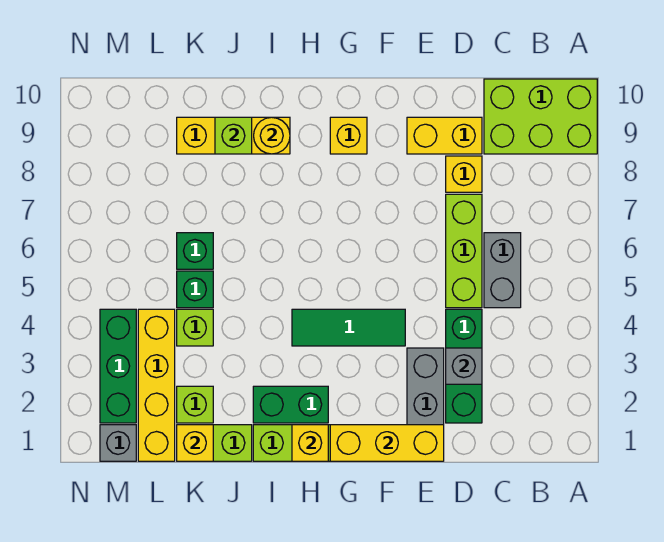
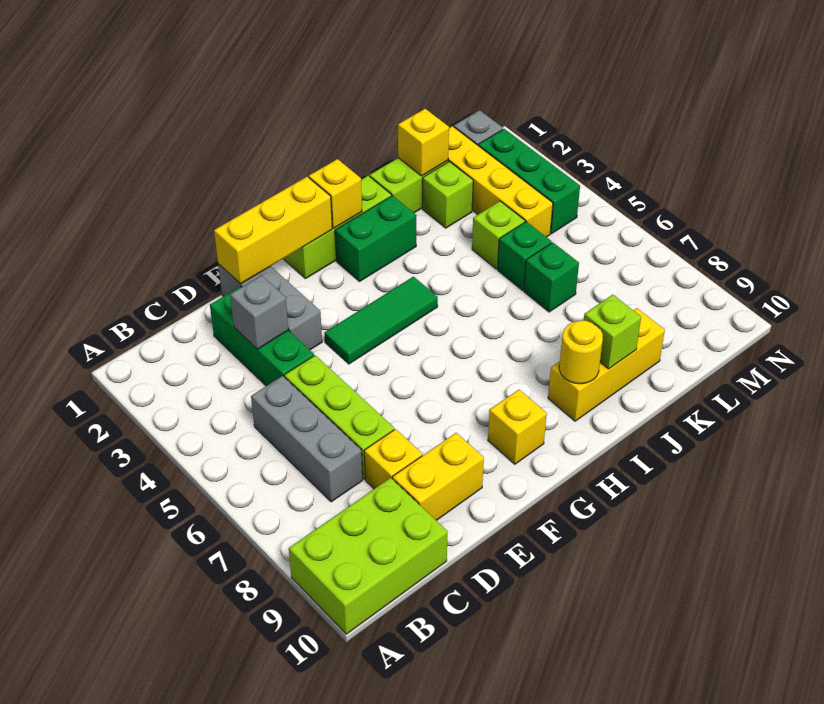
grey brick C5:C6 level 1 -> grey brick C5:C7 level 1

